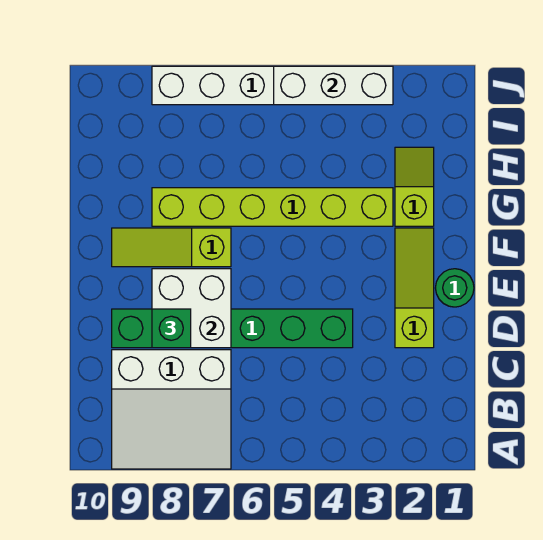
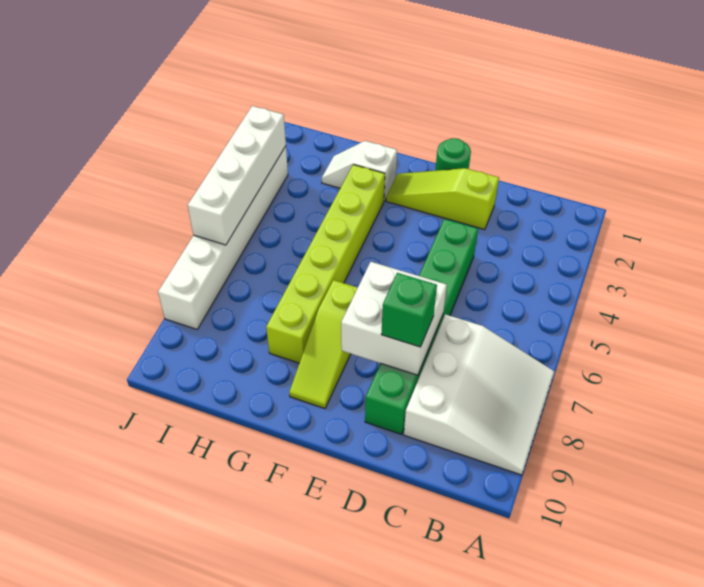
lime slope G2:H2 level 1 top G -> white slope G2:H2 level 1 top G
white brick J3:J5 level 2 -> white brick J3:J6 level 2

